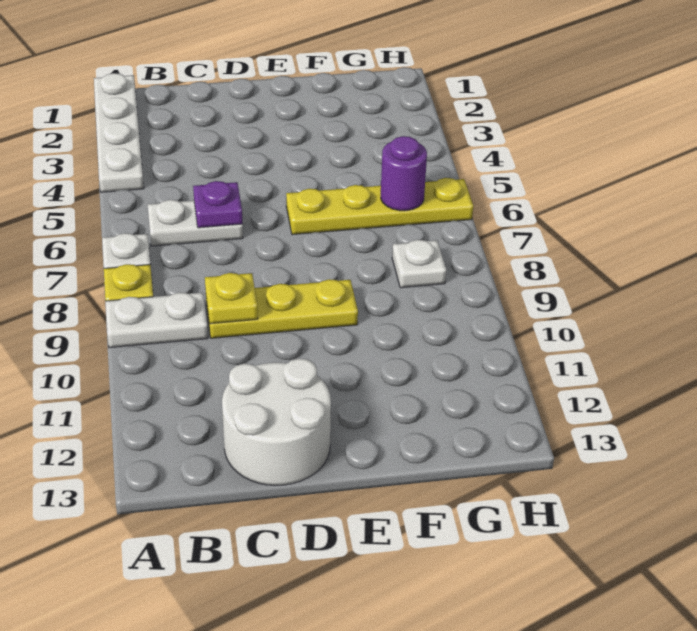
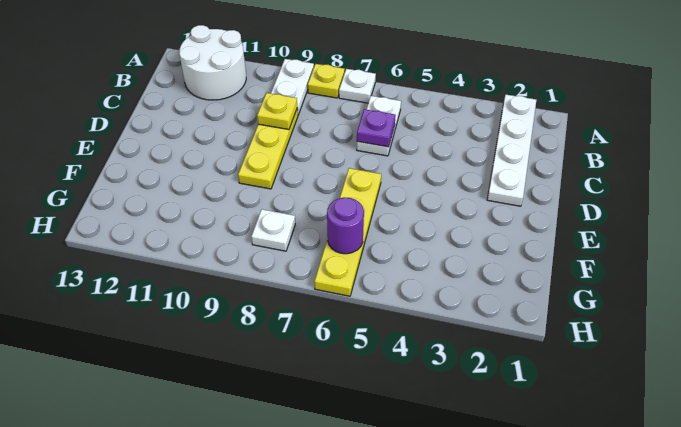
white plate A1:A4 level 1 -> white plate A2:D2 level 1
white round brick C12:D13 level 1 -> white round brick A11:B12 level 1

